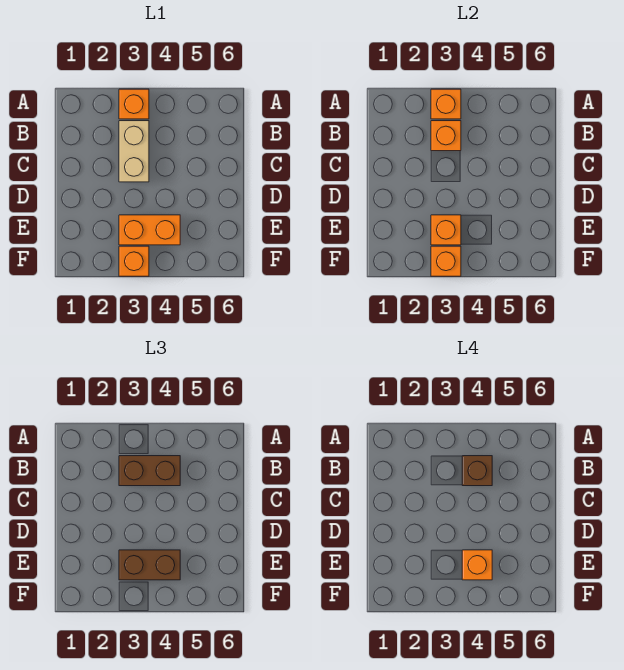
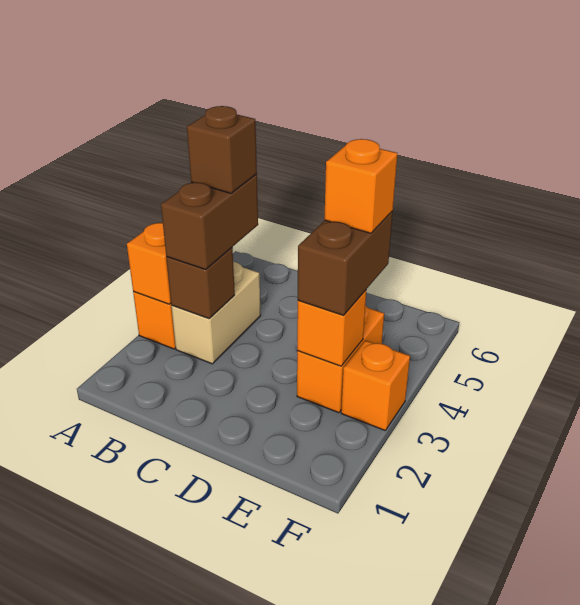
tan brick B3:C3 level 1 -> tan brick B3:B4 level 1
orange brick B3 level 2 -> brown brick B3 level 2
orange brick F3 level 2 -> none

